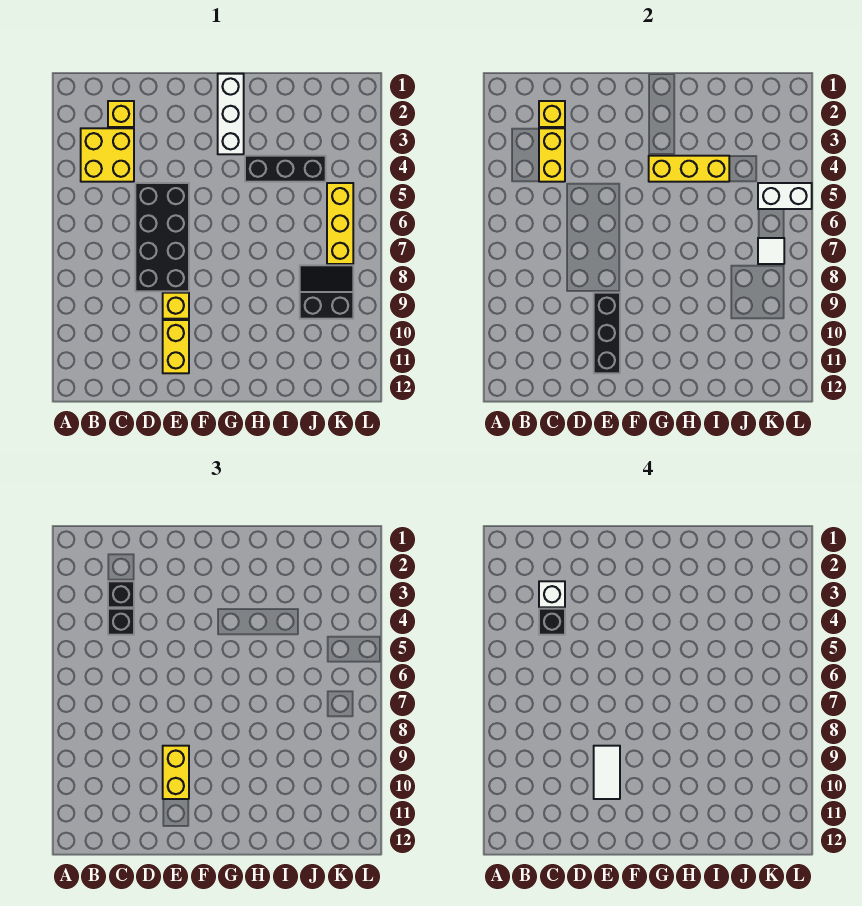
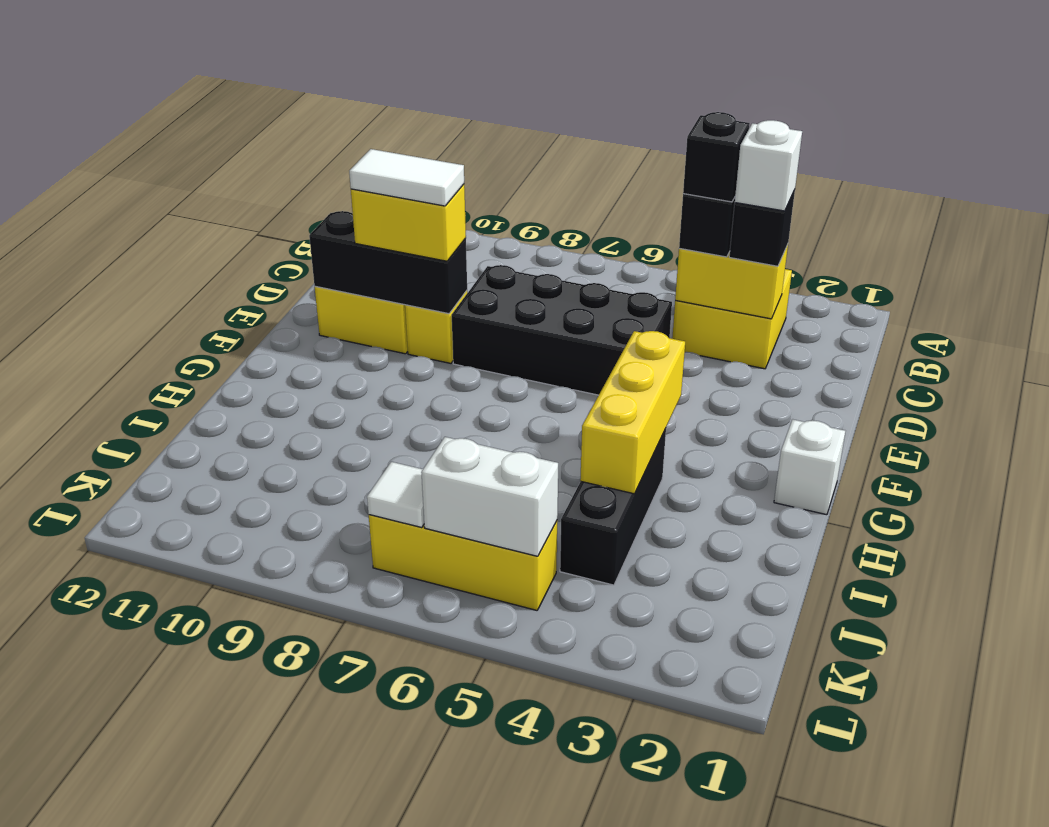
yellow brick C2 level 1 -> none
yellow brick C2 level 2 -> none
white brick G1:G3 level 1 -> white brick G1 level 1
black slope J8:K9 level 1 top 9 -> none
white brick K5:L5 level 2 -> white brick K5:K6 level 2

